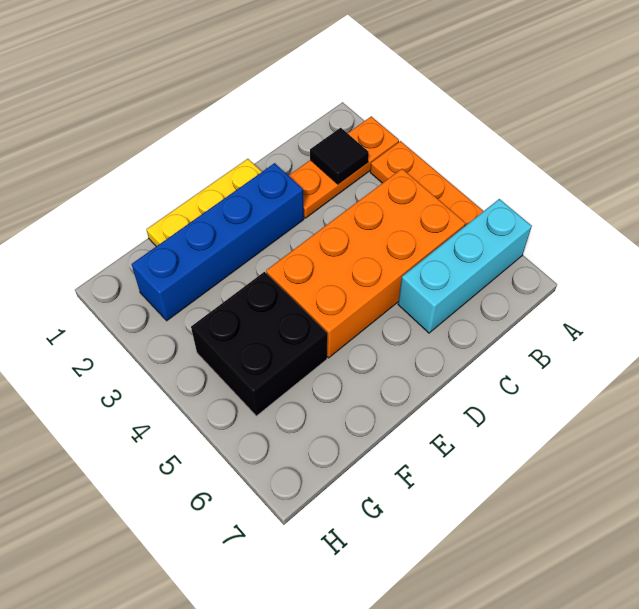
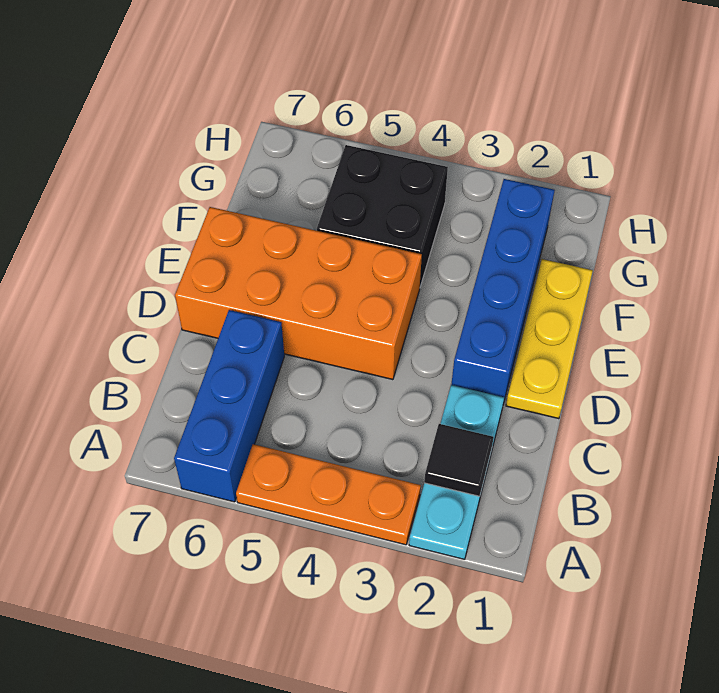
orange plate A2:C2 level 1 -> cyan plate A2:C2 level 1
cyan brick A6:C6 level 1 -> blue brick A6:C6 level 1
orange brick B4:E5 level 1 -> orange brick D4:E7 level 1

